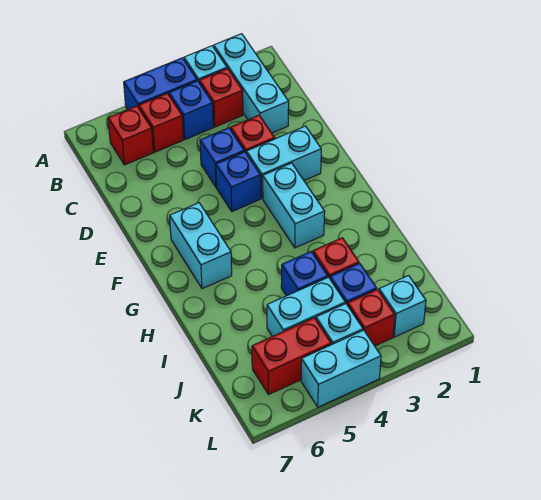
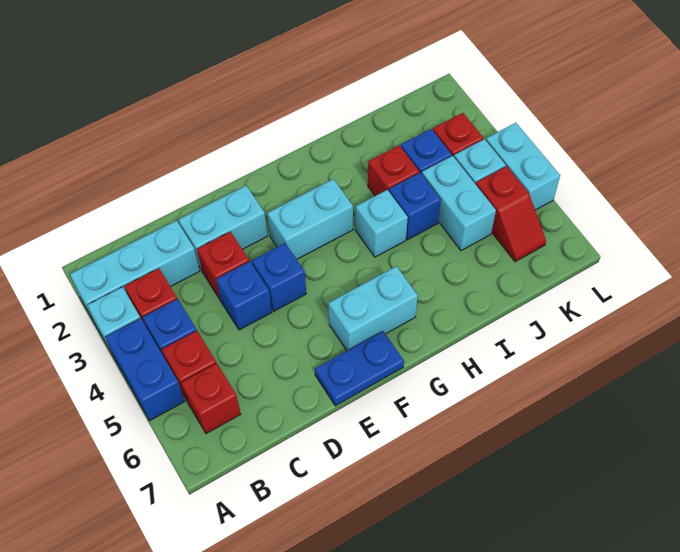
cyan brick E2:E3 level 1 -> cyan brick D2:E2 level 1
none -> blue plate E7:F7 level 1
cyan brick K2 level 1 -> cyan brick H4 level 1
red brick K5:K6 level 1 -> red slope K5:K6 level 1 top 5

